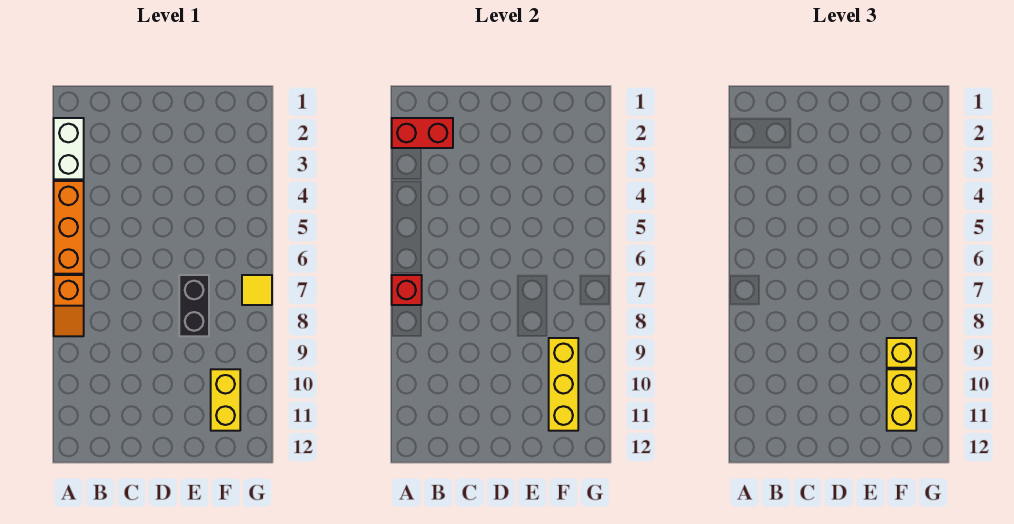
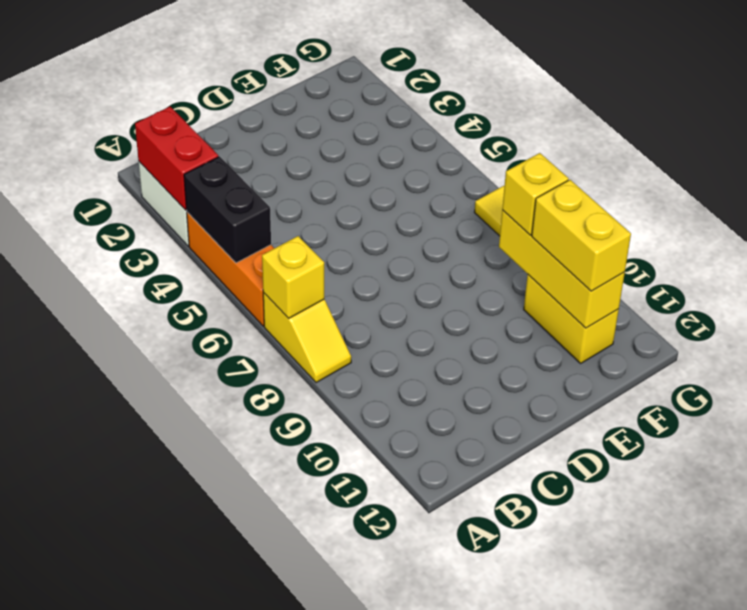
red brick A2:B2 level 2 -> red brick A2:A3 level 2
orange slope A7:A8 level 1 top 7 -> yellow slope A7:A8 level 1 top 7
red brick A7 level 2 -> yellow brick A7 level 2
black brick E7:E8 level 1 -> black brick A4:A5 level 2

